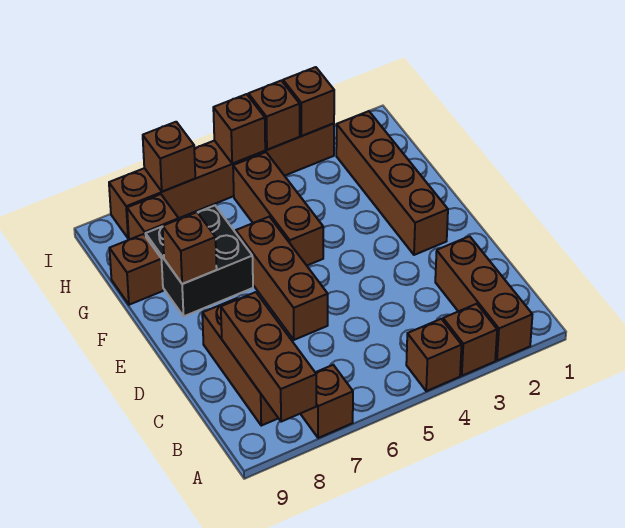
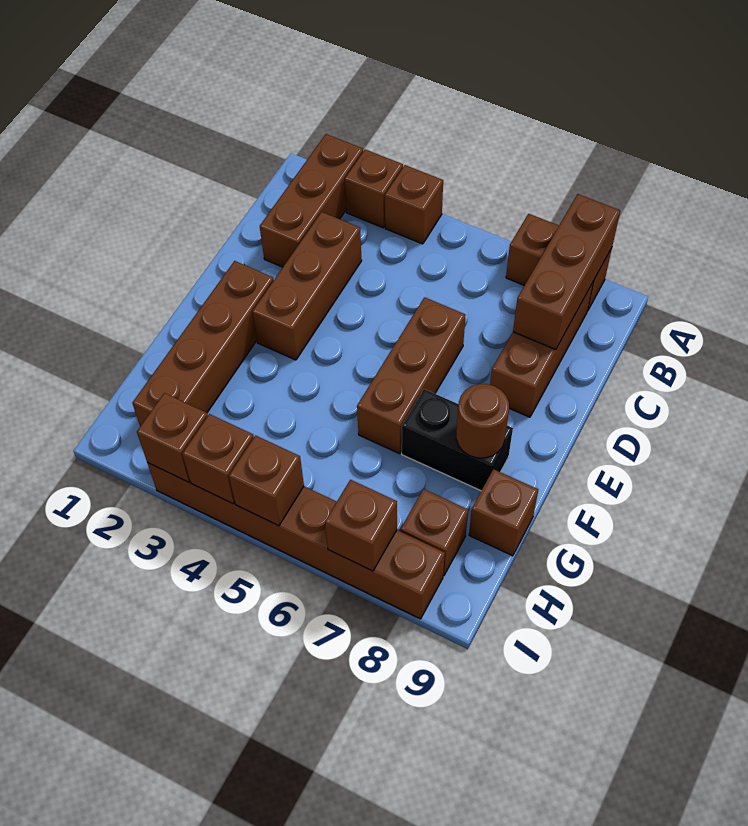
brown brick A7 level 1 -> brown brick A7:A8 level 1
brown brick F5:H5 level 1 -> brown brick C3:E3 level 1
black brick F7:G8 level 1 -> black brick F7:F8 level 1
brown brick F8 level 2 -> brown round brick F8 level 2

